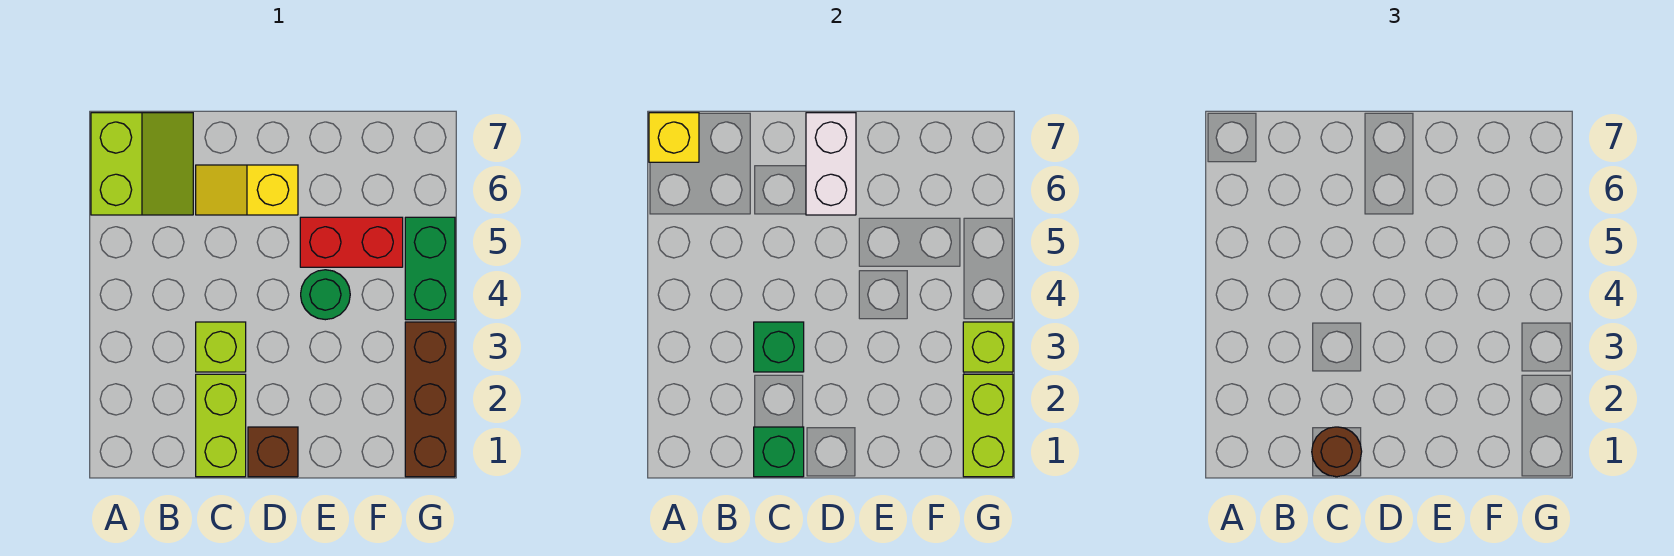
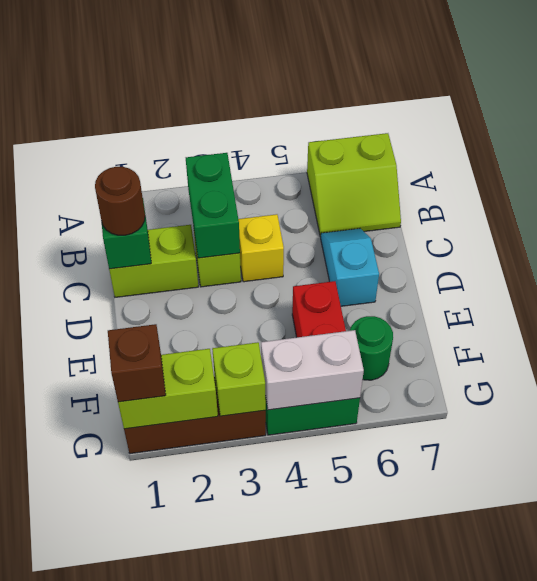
yellow brick A7 level 2 -> yellow brick C4 level 1
green brick C3 level 2 -> green brick B3:C3 level 2
yellow slope C6:D6 level 1 top D -> cyan slope C6:D6 level 1 top D
brown brick D1 level 1 -> brown brick G1 level 3
white brick D6:D7 level 2 -> white brick G4:G5 level 2
green round brick E4 level 1 -> green round brick F6 level 1

